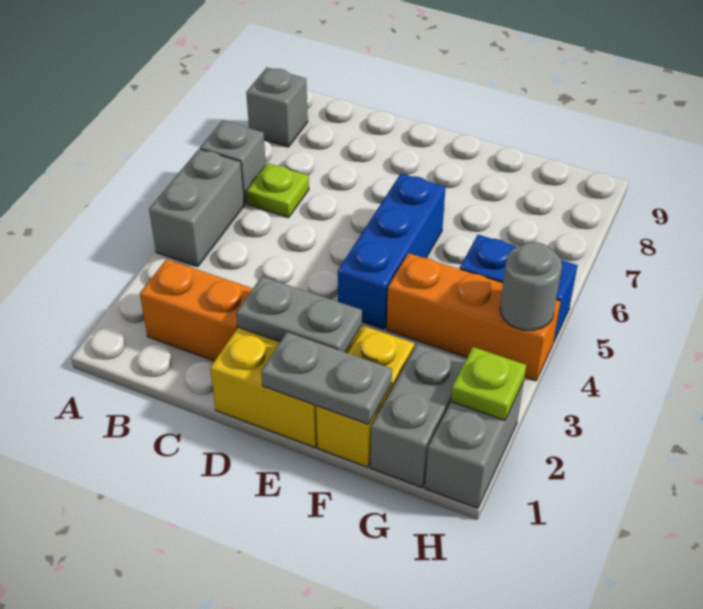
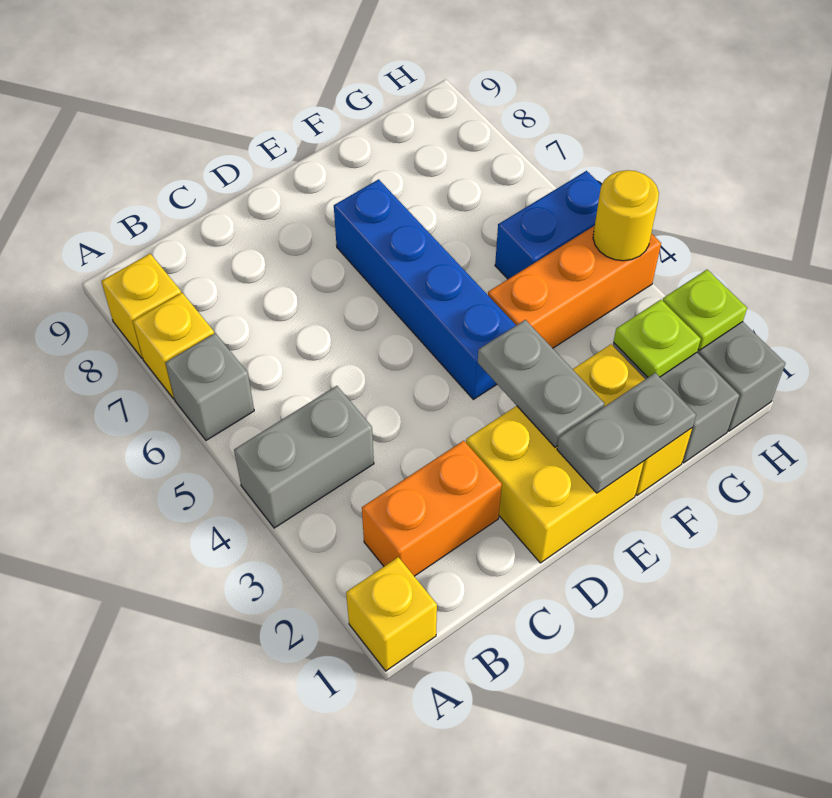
none -> yellow brick A1 level 1
grey brick A4:A5 level 1 -> grey brick A4:B4 level 1
none -> yellow brick A7 level 1
grey brick A8 level 1 -> yellow brick A8 level 1
lime plate B6 level 1 -> lime plate G2 level 2
grey plate D2:E2 level 2 -> grey plate E2:E3 level 2
blue brick E4:E6 level 1 -> blue brick E4:E7 level 1
grey round brick H4 level 2 -> yellow round brick H4 level 2

